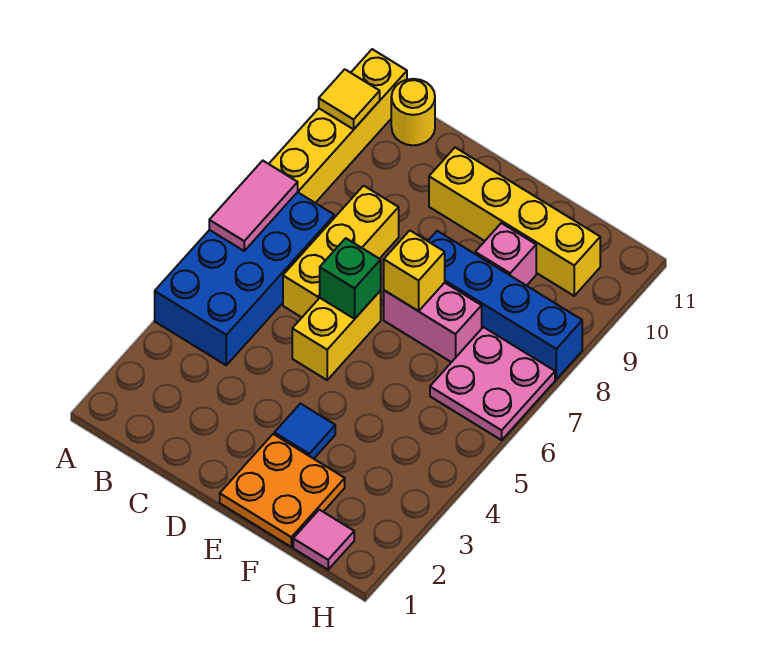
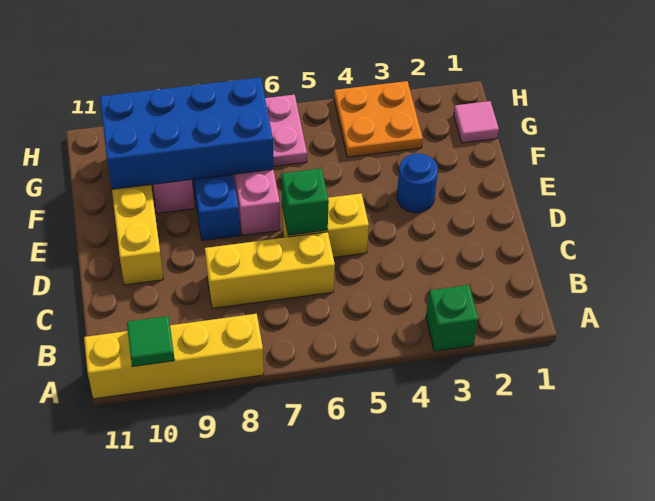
none -> green brick A3 level 1
blue brick A4:B7 level 1 -> blue brick F7:G10 level 2
pink tile A6:A7 level 2 -> none
yellow tile A10 level 2 -> green tile A10 level 2
yellow round brick B11 level 1 -> none
orange plate E1:F2 level 1 -> orange plate G3:H4 level 1
blue tile E3 level 1 -> blue round brick E3 level 1
yellow brick E7 level 2 -> none

